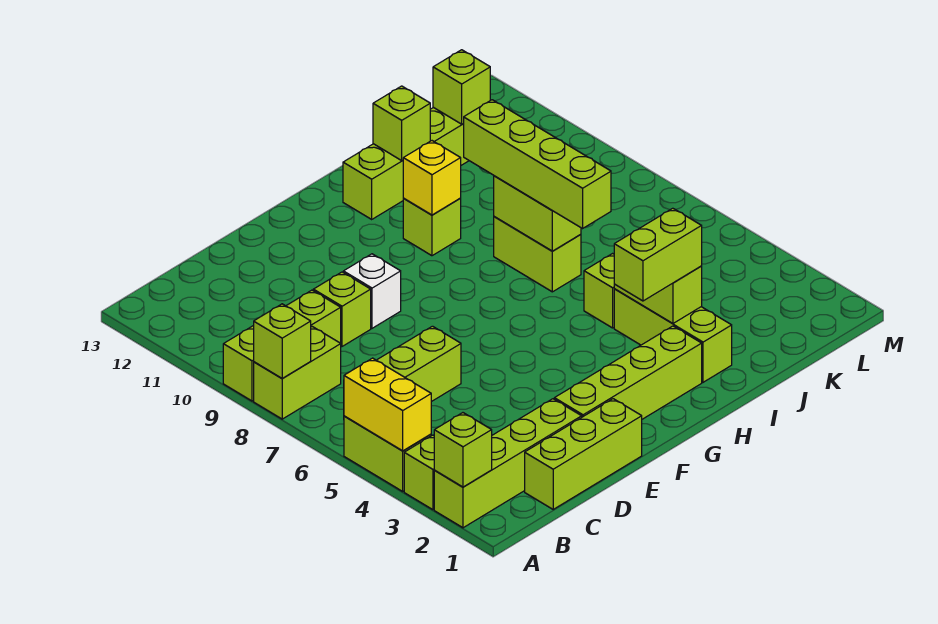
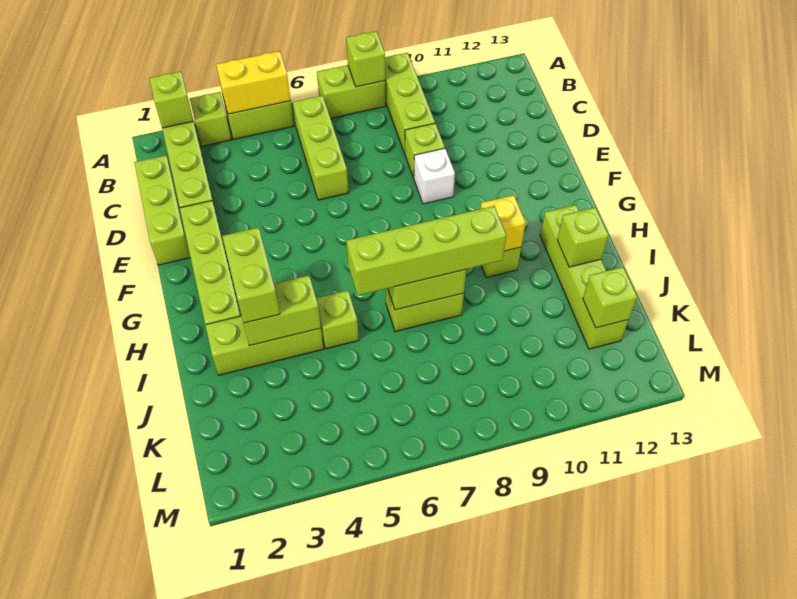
lime brick A8:B8 level 1 -> lime brick A7:A8 level 1

